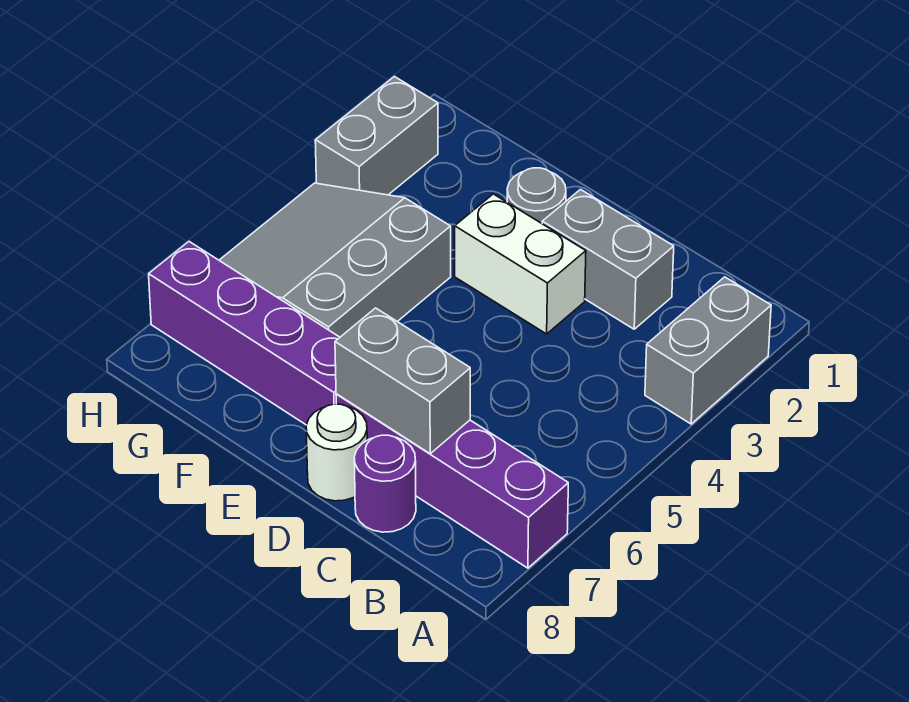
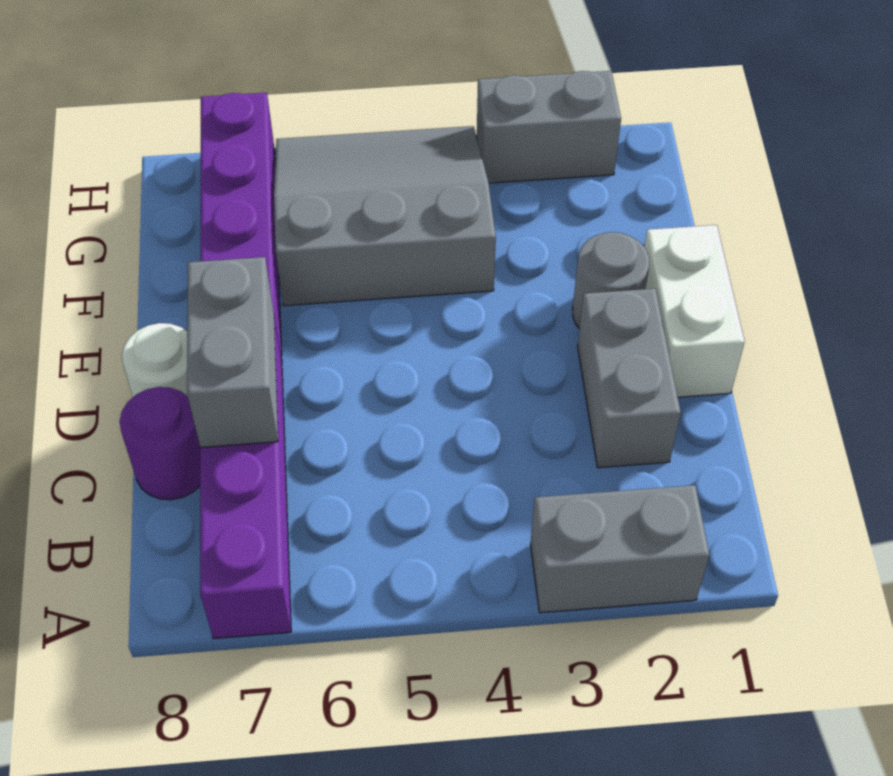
white brick D3:E3 level 1 -> white brick D1:E1 level 1

